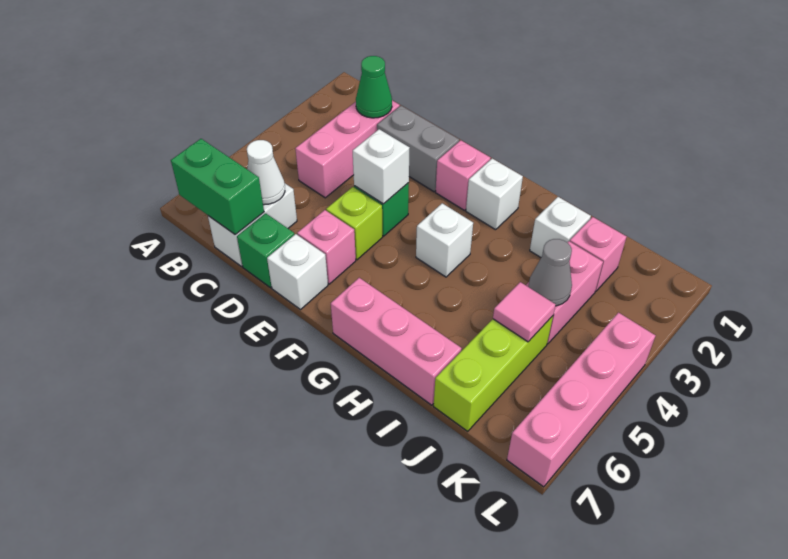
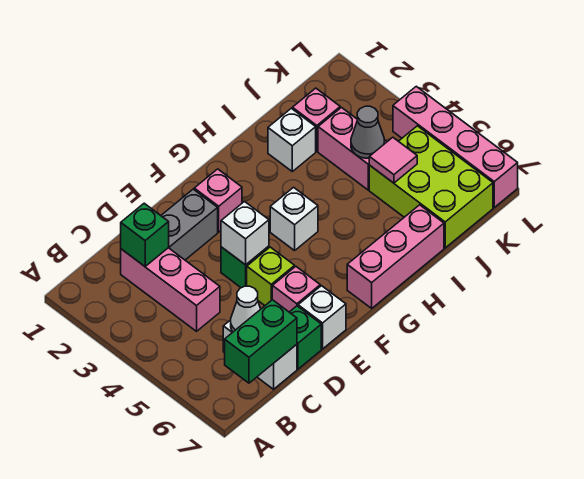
green cone C2 level 2 -> green brick C2 level 2
white brick G2 level 1 -> none
lime brick J5:J7 level 1 -> lime brick J5:K7 level 1

